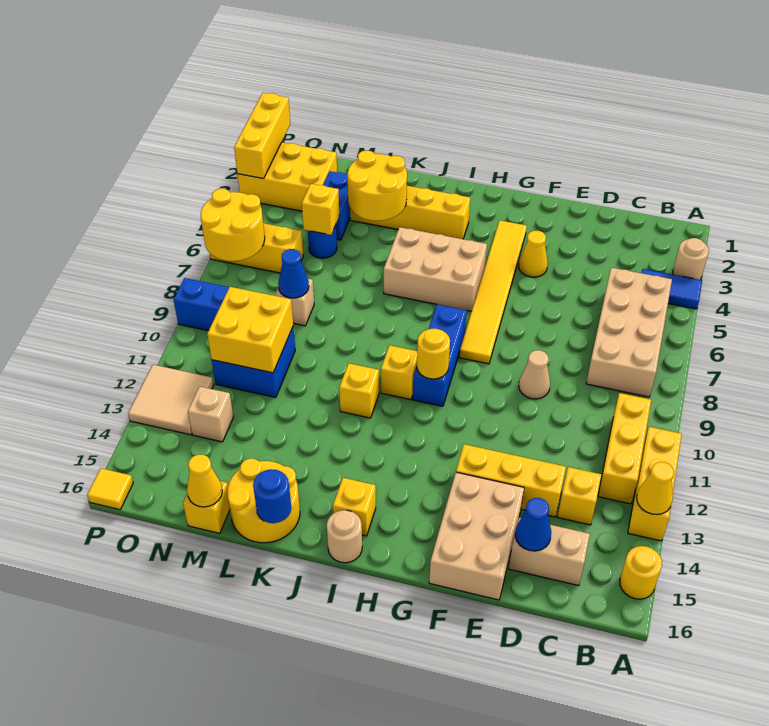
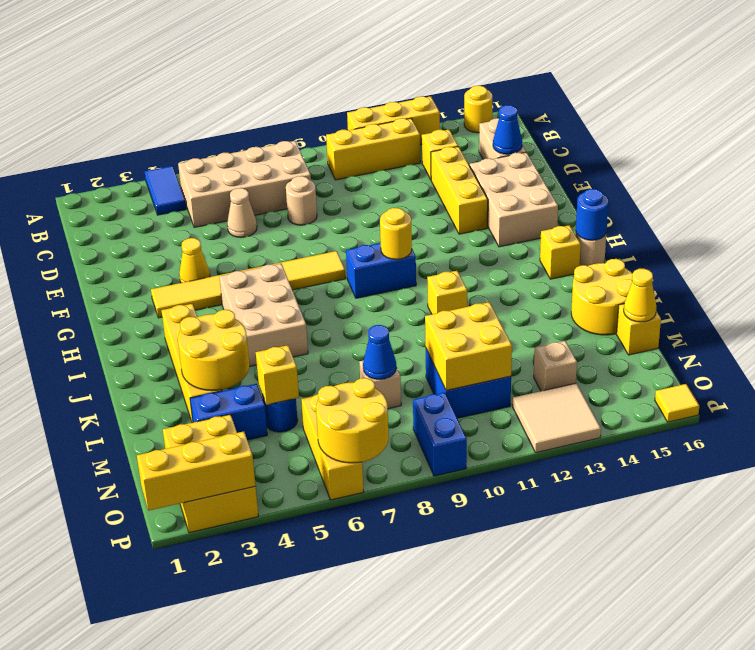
tan round brick A3 level 1 -> tan round brick D8 level 1
yellow cone A13 level 2 -> none
tan cone E9 level 1 -> tan cone D6 level 1
tan brick E14:F16 level 1 -> tan brick E14:G15 level 1
blue brick H8:H10 level 1 -> blue brick H9:H10 level 1
yellow brick I10 level 1 -> none
blue round brick K16 level 2 -> blue round brick I16 level 2

